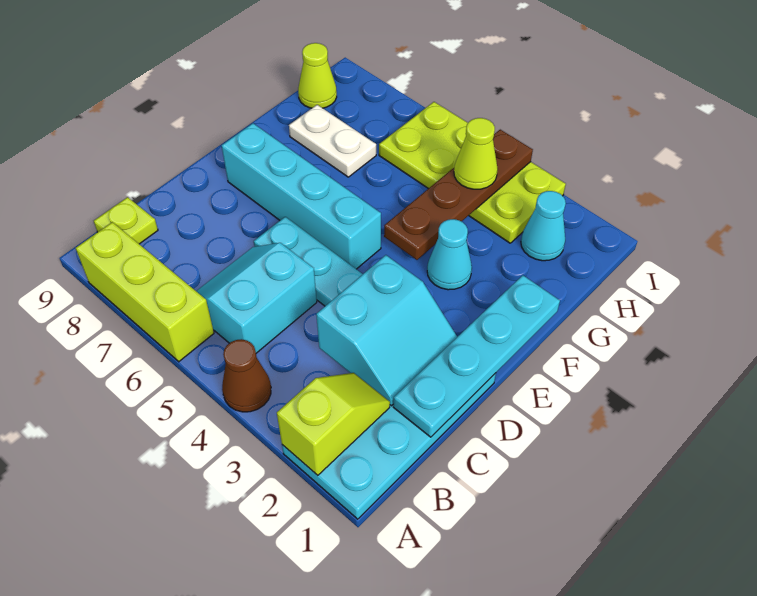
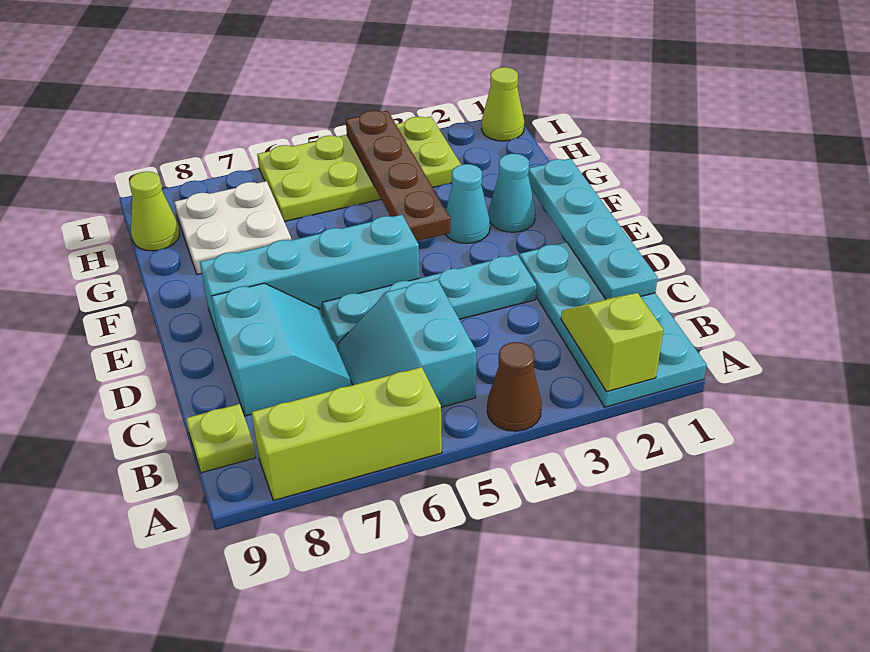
cyan slope C2:D3 level 2 top 3 -> cyan slope C7:D8 level 1 top 8
white plate G7:G8 level 1 -> white plate G7:H8 level 1
cyan cone H2 level 1 -> cyan cone F2 level 1
lime cone H4 level 3 -> lime cone I1 level 1

